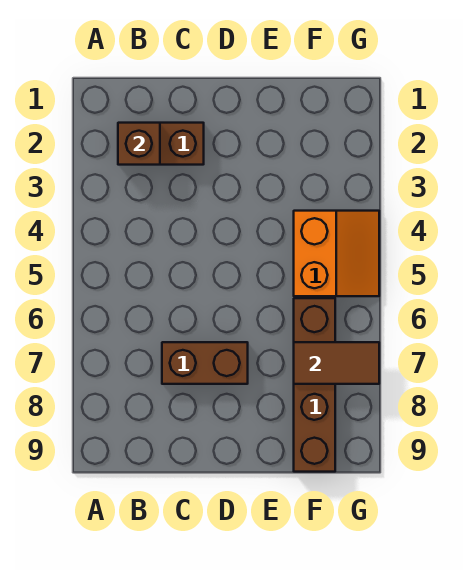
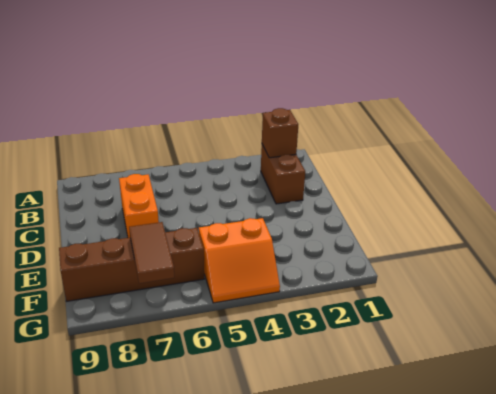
brown brick C7:D7 level 1 -> orange brick C7:D7 level 1

